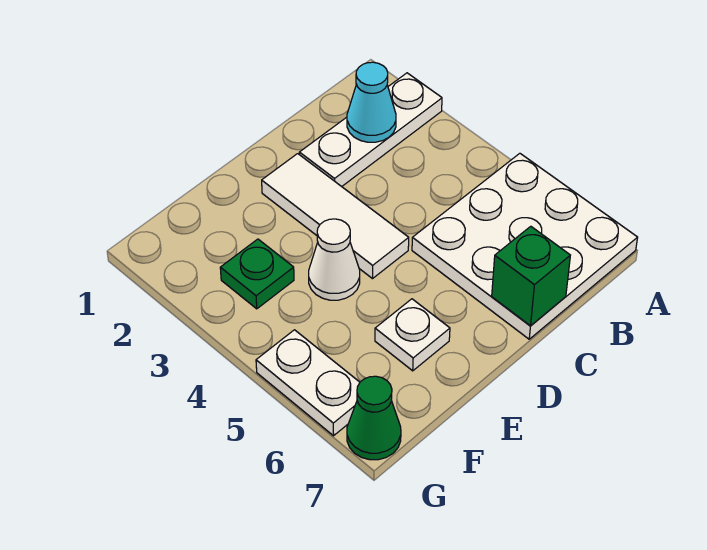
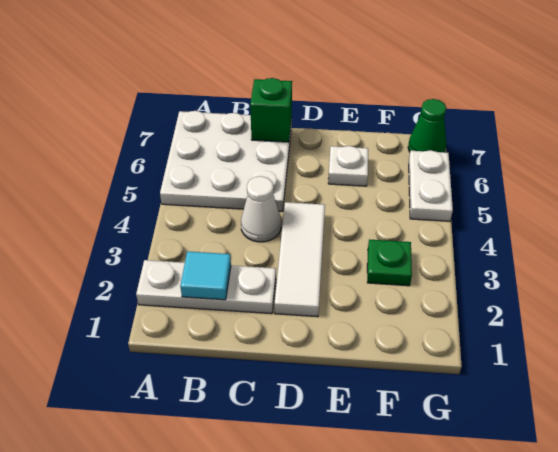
cyan cone B2 level 2 -> cyan tile B2 level 2
white cone E4 level 1 -> white cone C4 level 1

